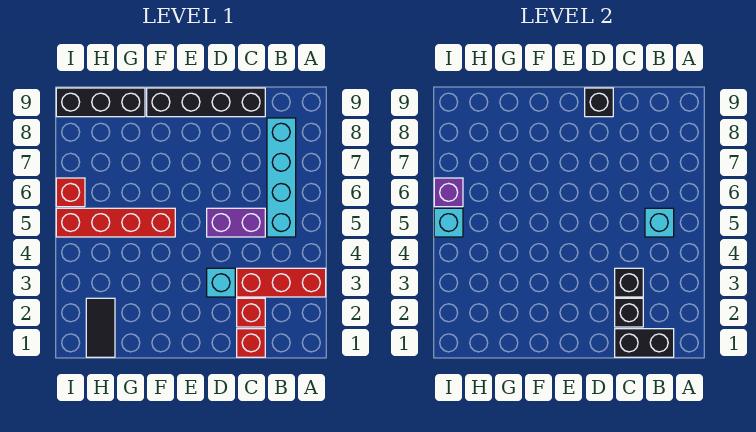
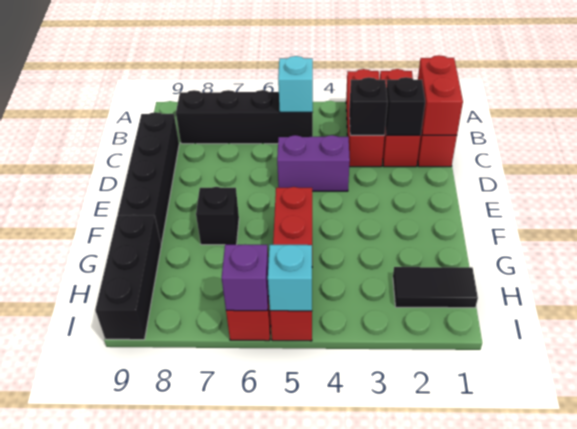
black brick B1:C1 level 2 -> red brick B1:C1 level 2
cyan brick B5:B8 level 1 -> black brick B5:B8 level 1
red brick C2 level 1 -> red brick A2:C2 level 1
purple brick C5:D5 level 1 -> purple brick D4:D5 level 1
cyan brick D3 level 1 -> none
black brick D9 level 2 -> black brick F7 level 1

